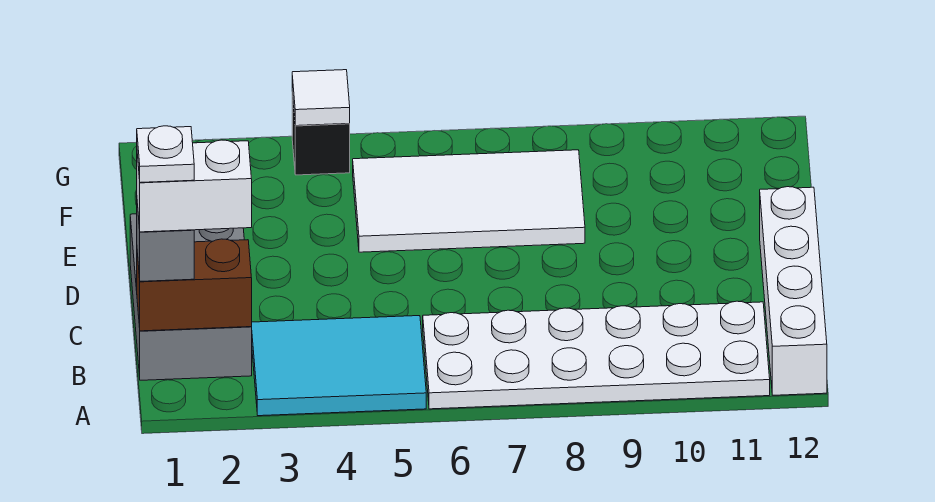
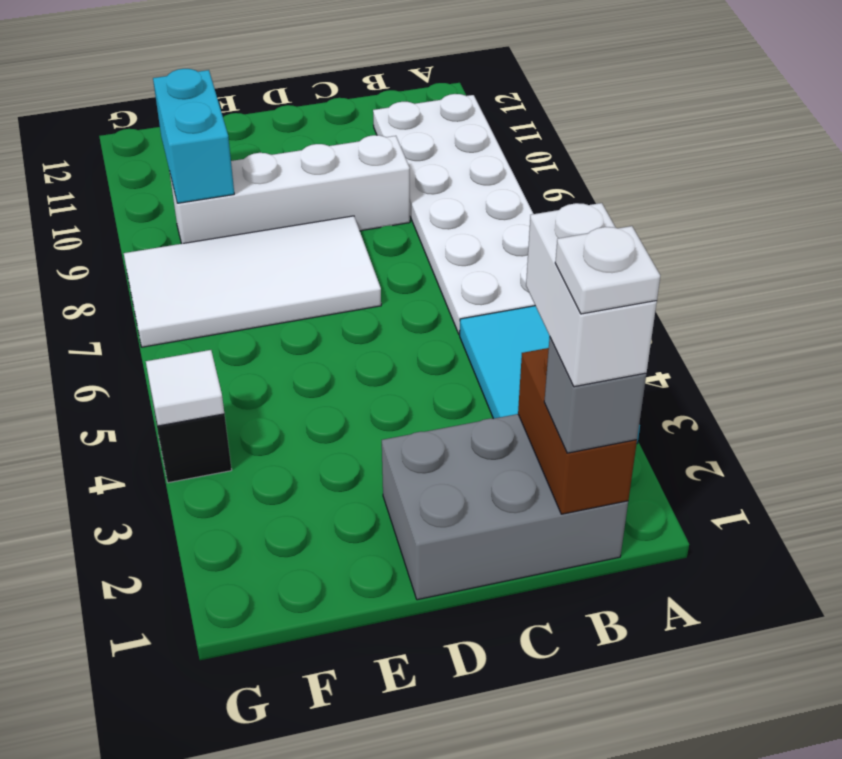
white brick A12:D12 level 1 -> white brick C9:F9 level 1
white tile E5:F8 level 1 -> white tile D7:G8 level 1
none -> cyan brick F9:F10 level 2

